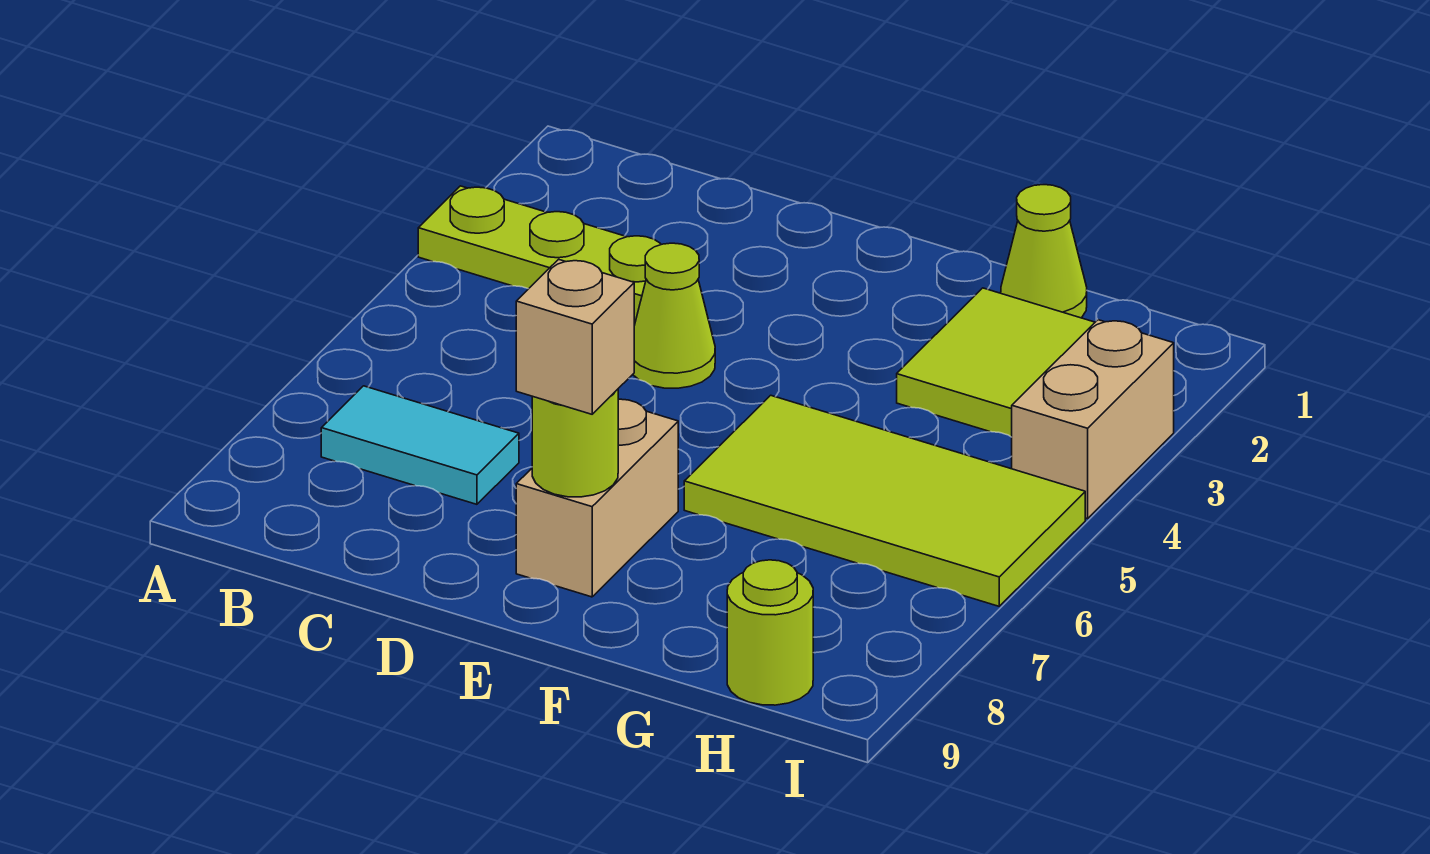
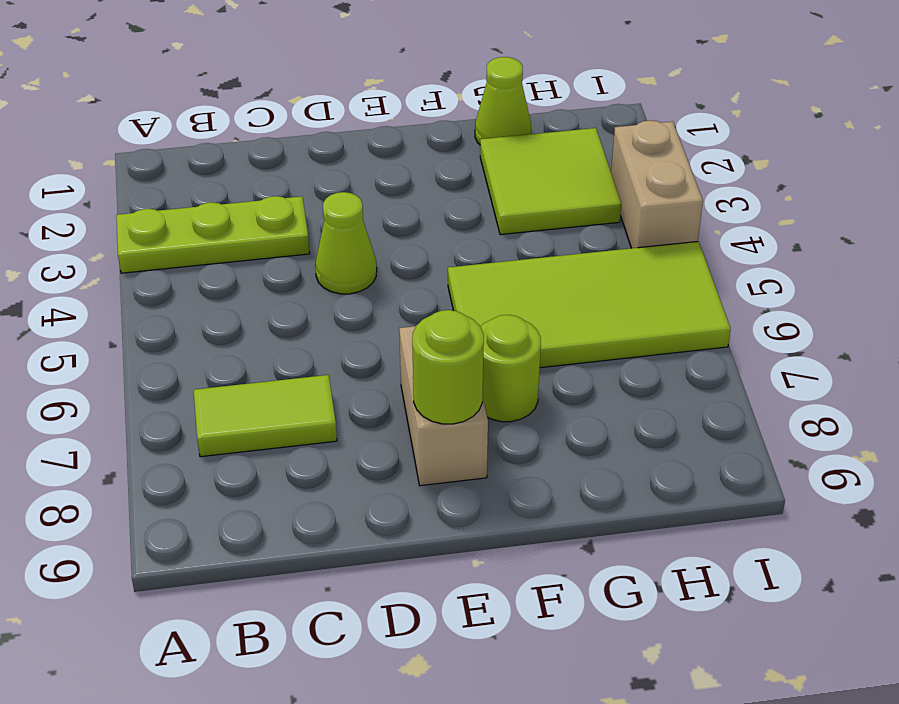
cyan tile B7:C7 level 1 -> lime tile B7:C7 level 1
tan brick E8 level 3 -> none
lime round brick H9 level 1 -> lime round brick F7 level 1

